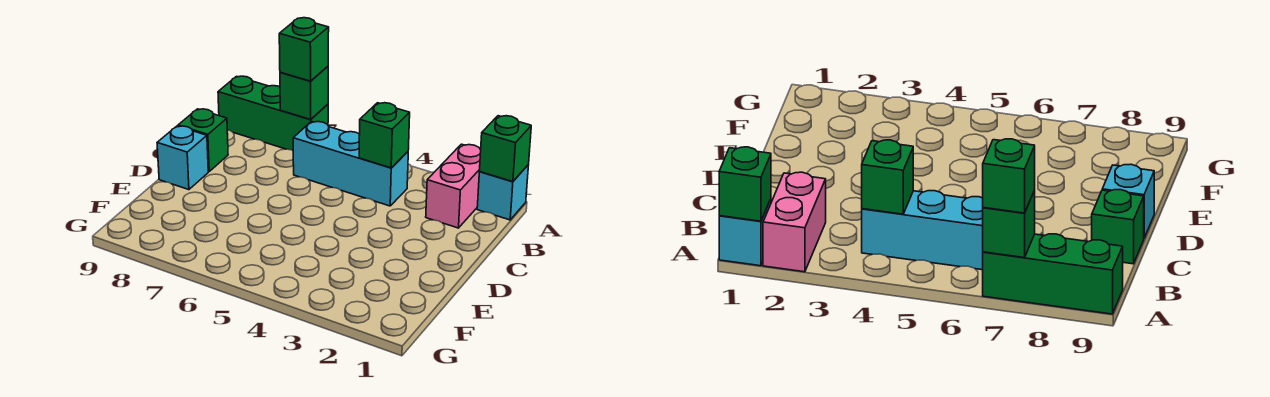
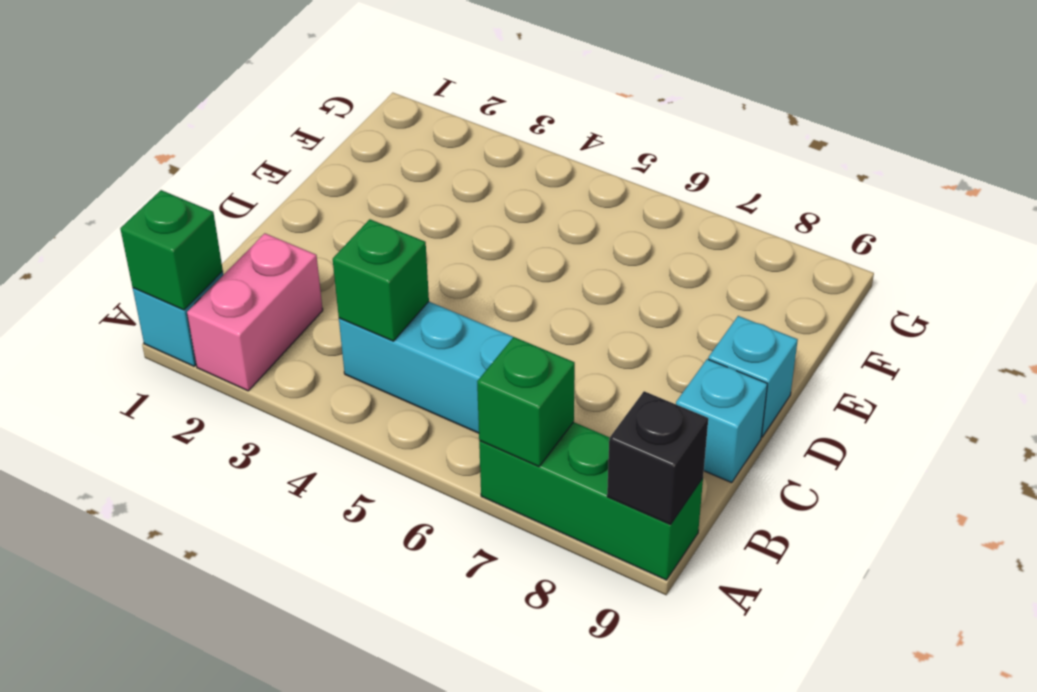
green brick A7 level 3 -> none
none -> black brick A9 level 2
green brick C9 level 1 -> cyan brick C9 level 1

